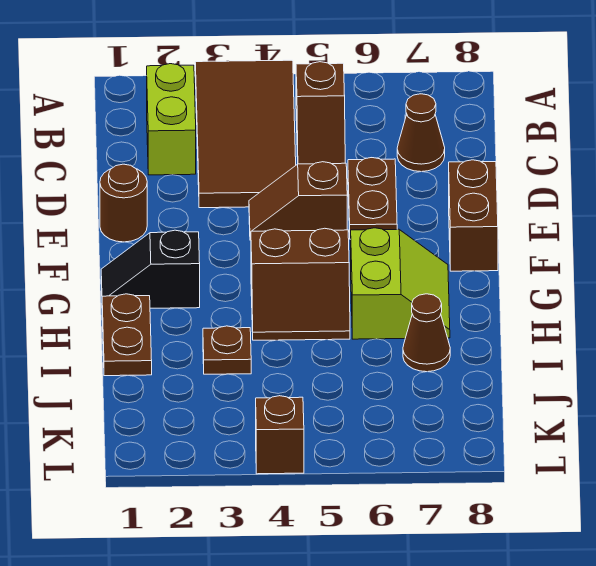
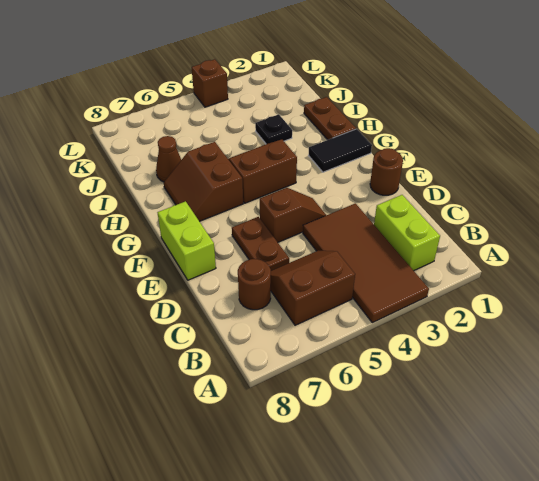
brown slope B5:C5 level 1 top B -> brown slope B5:C6 level 1 top B
brown cone C7 level 1 -> brown round brick C7 level 1
brown brick E8:F8 level 1 -> lime brick E8:F8 level 1
black slope G1:G2 level 1 top 2 -> black tile G1:G2 level 1
lime slope G6:H7 level 1 top 6 -> brown slope G6:H7 level 1 top 6
brown plate I3 level 1 -> black plate I3 level 1

